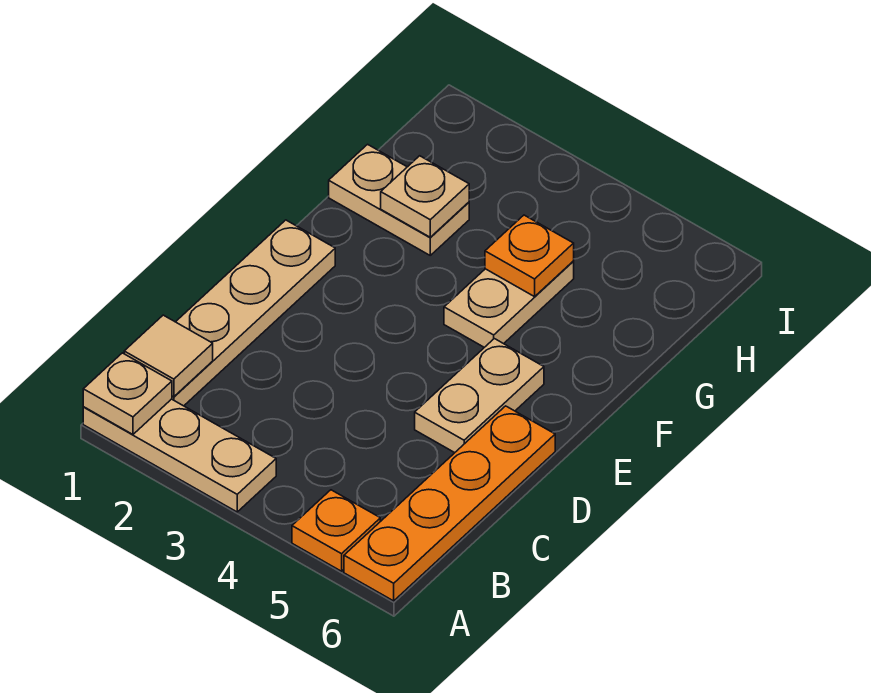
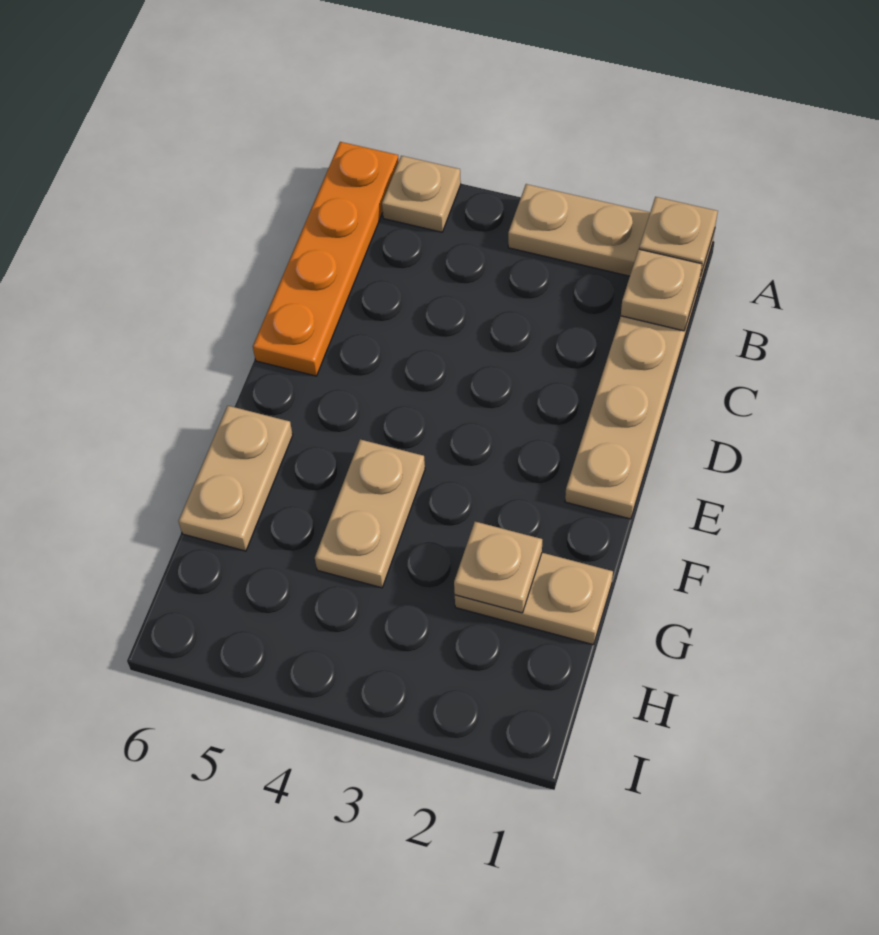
orange plate A5 level 1 -> tan plate A5 level 1
tan tile B1 level 2 -> tan plate B1 level 2
tan plate D5:E5 level 1 -> tan plate F6:G6 level 1
orange plate G4 level 2 -> none

